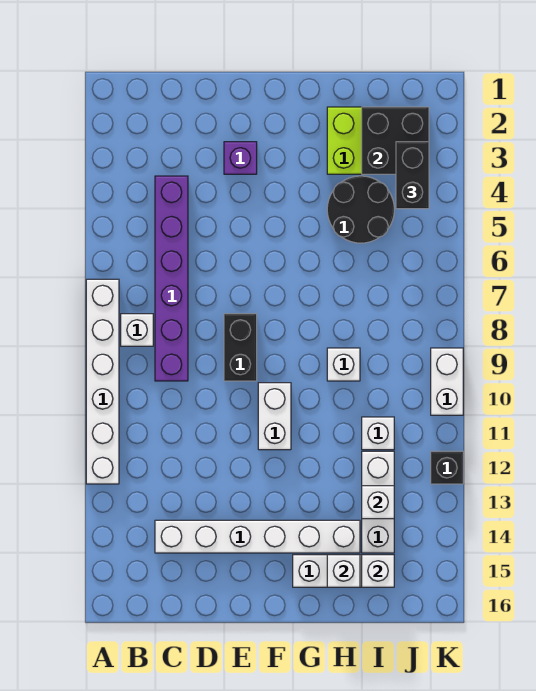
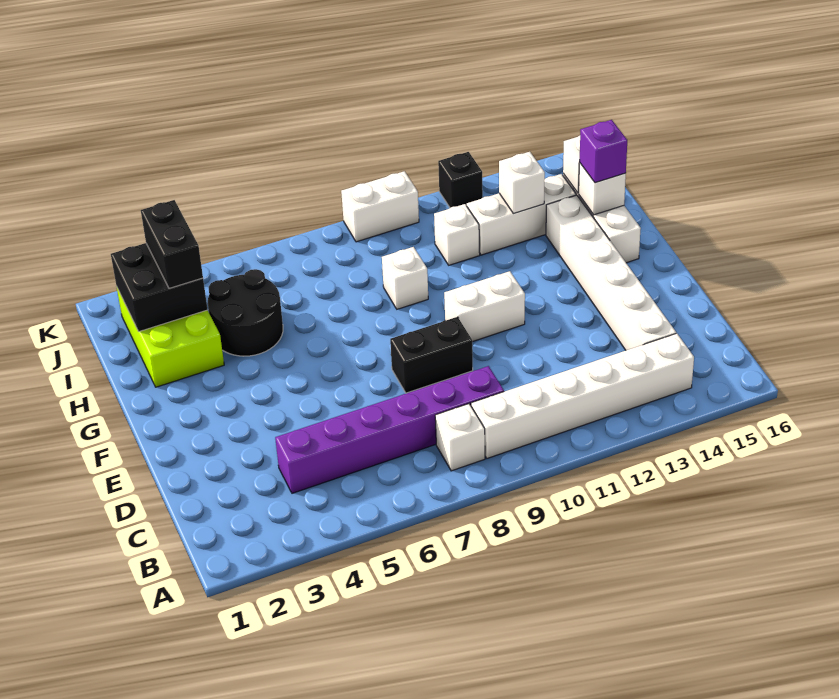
white brick A7:A12 level 1 -> white brick B9:B14 level 1
purple brick E3 level 1 -> purple brick H15 level 3
black brick J3:J4 level 3 -> black brick I3:J3 level 3

